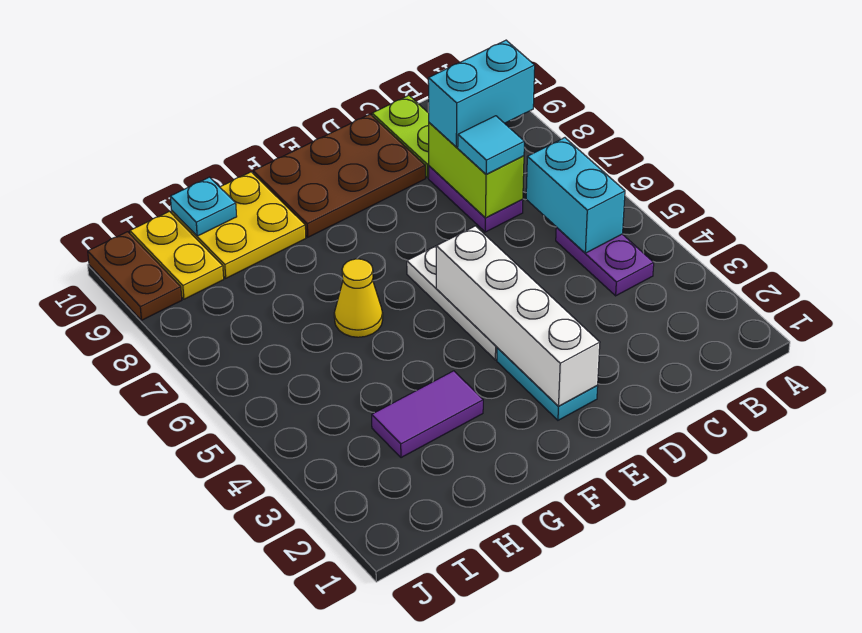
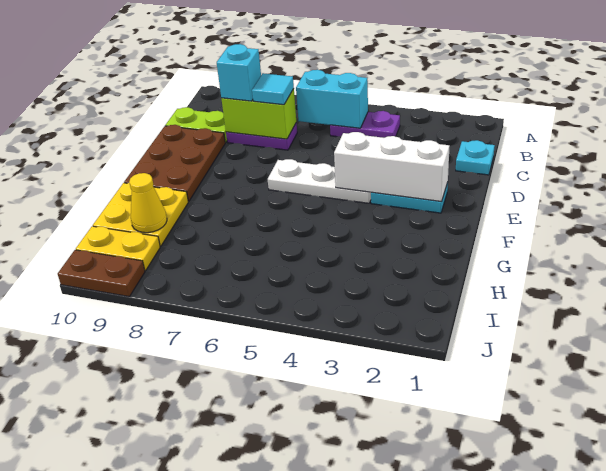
cyan brick B8:C8 level 3 -> cyan brick C8 level 3
white brick E2:E5 level 2 -> white brick E2:E4 level 2
purple tile G3:H3 level 1 -> none
yellow cone G6 level 1 -> yellow cone H9 level 2
cyan plate H10 level 2 -> cyan plate C1 level 1

